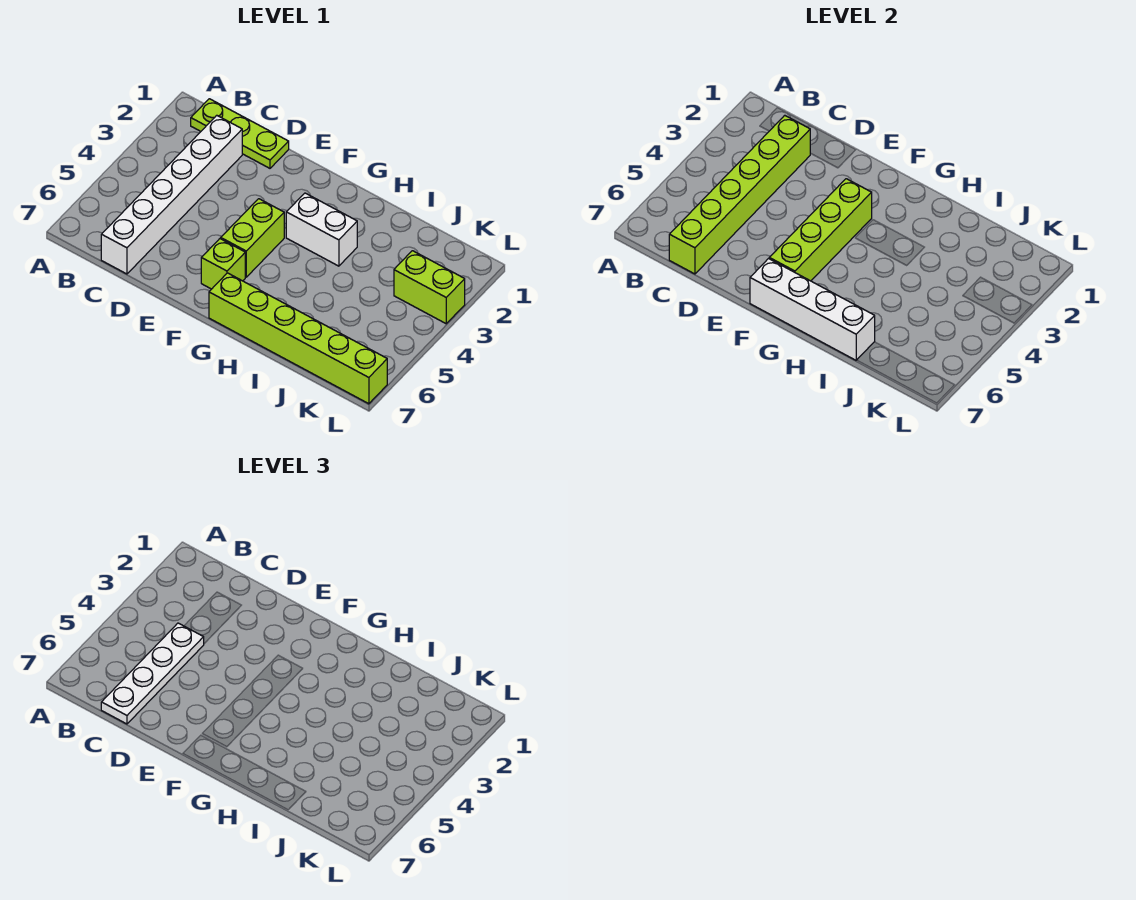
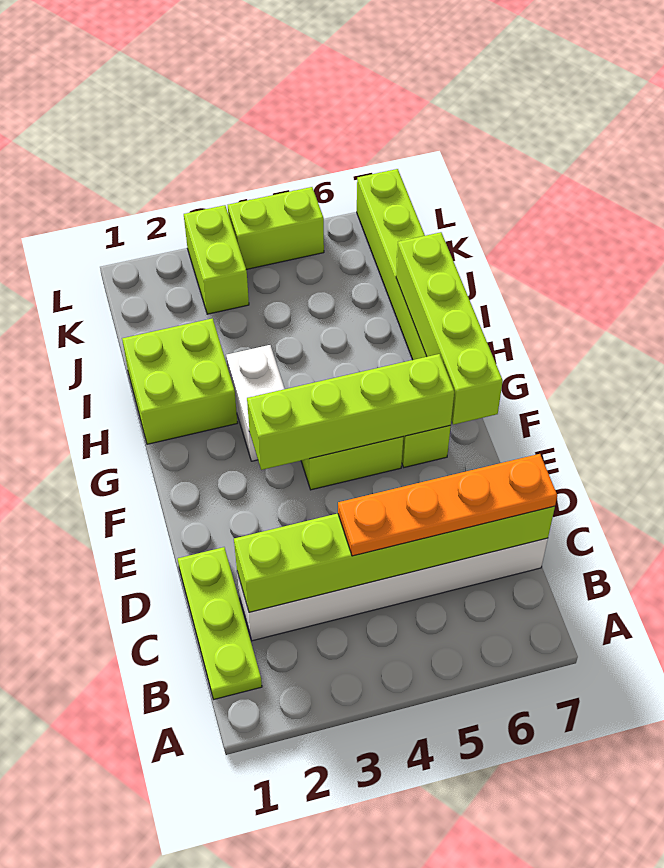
white plate C4:C7 level 3 -> orange plate C4:C7 level 3
white brick F7:I7 level 2 -> lime brick F7:I7 level 2
none -> lime brick H1:I2 level 1
none -> lime brick L4:L5 level 1

